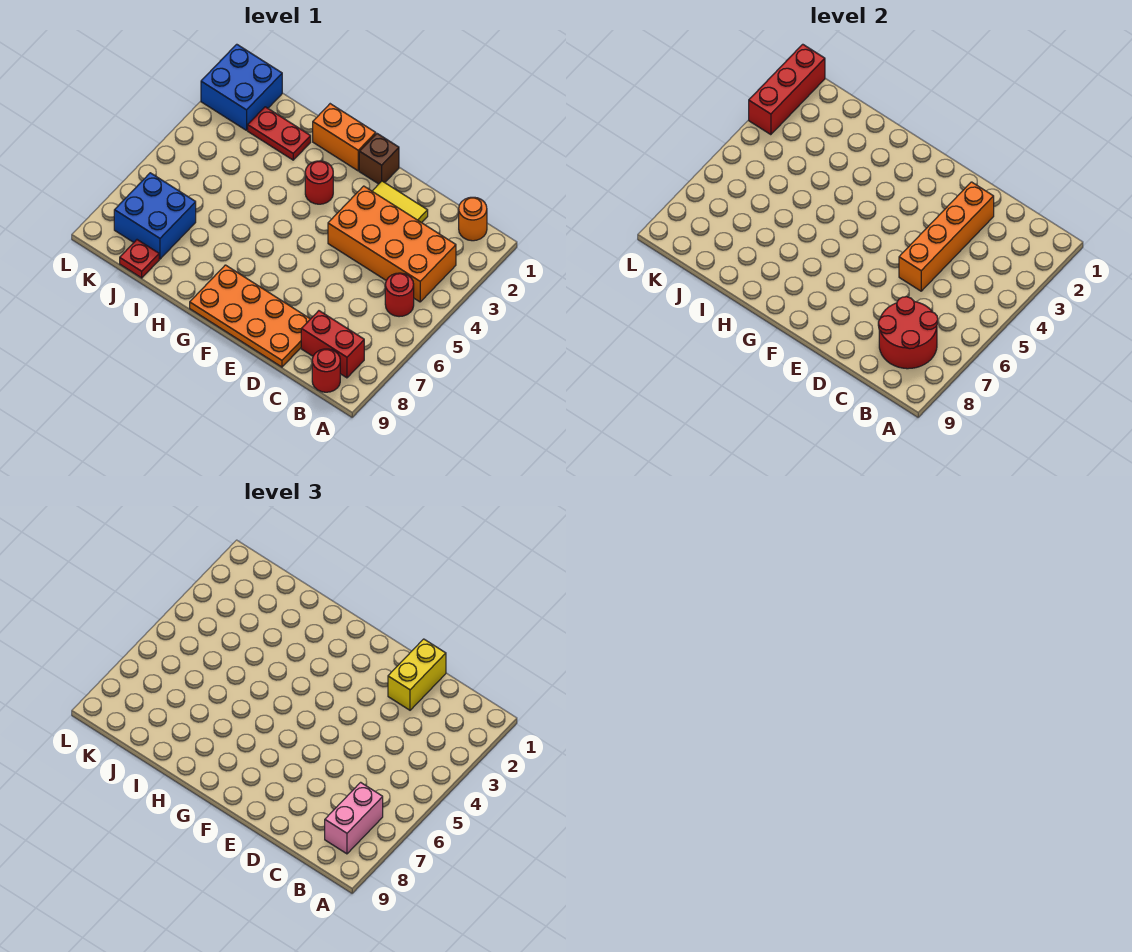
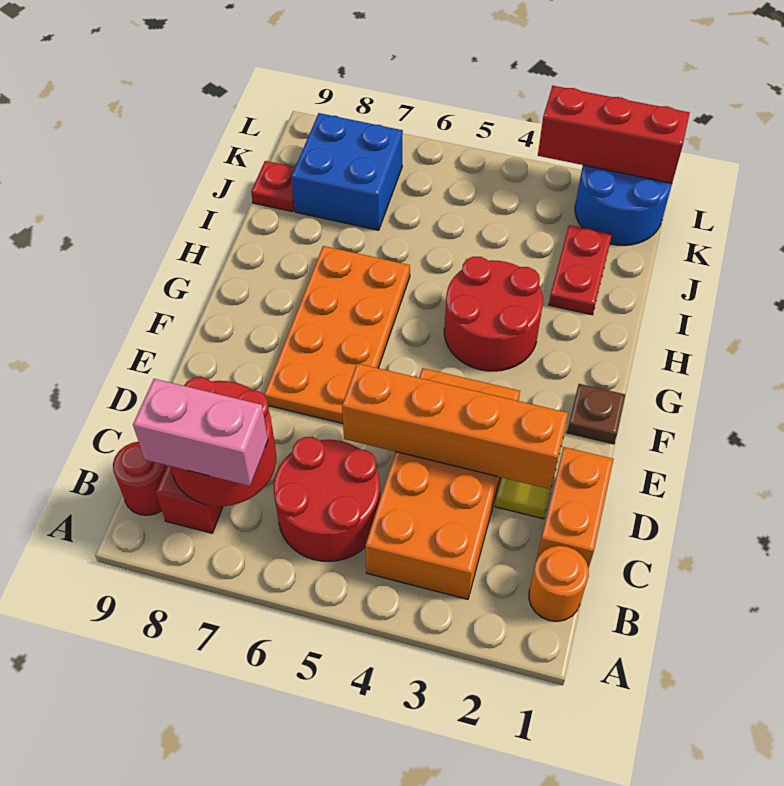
red round brick B5 level 1 -> red round brick B5:C6 level 1
yellow brick D1:D2 level 3 -> none
orange plate D8:G9 level 1 -> orange plate E6:H7 level 1
brown brick F1 level 1 -> brown plate F1 level 1
orange brick G1:H1 level 1 -> orange brick C1:D1 level 1
red round brick G3 level 1 -> red round brick G3:H4 level 1
blue brick K1:L2 level 1 -> blue round brick K1:L2 level 1

